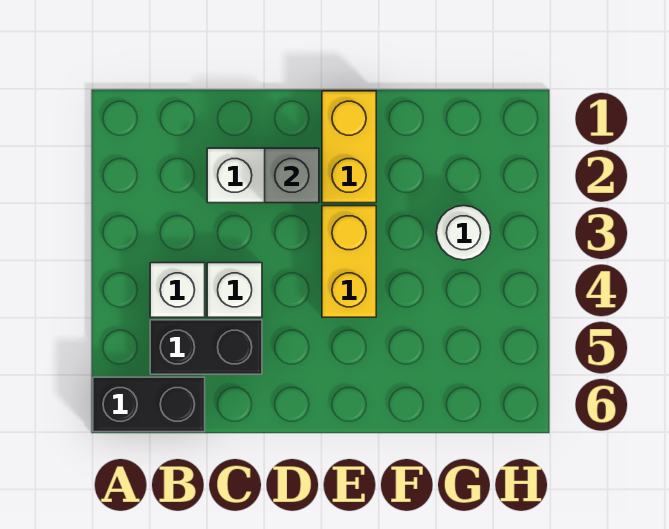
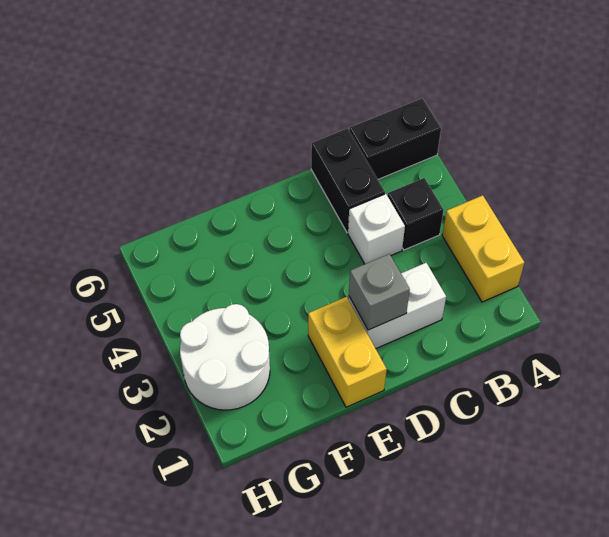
white brick B4 level 1 -> black brick B4 level 1
black brick B5:C5 level 1 -> black brick C5:C6 level 1
yellow brick E3:E4 level 1 -> yellow brick A2:A3 level 1
white round brick G3 level 1 -> white round brick G2:H3 level 1

